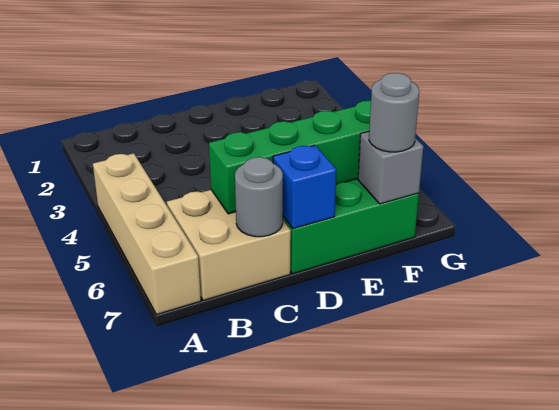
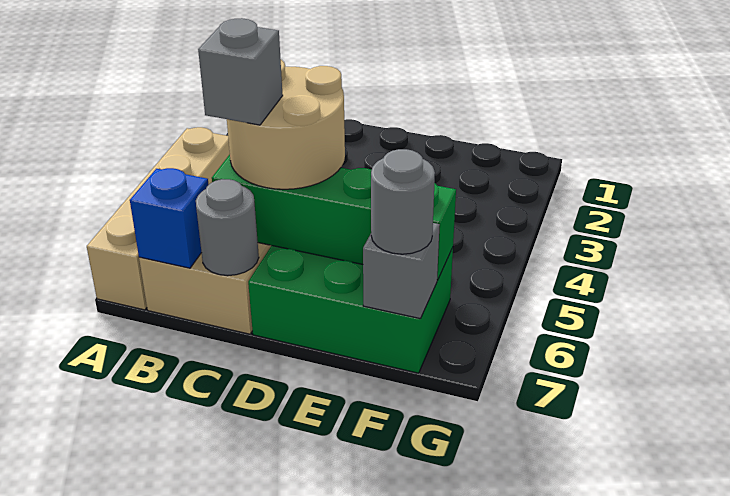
none -> tan round brick C5:D6 level 3
none -> grey brick C6 level 4
blue brick D7 level 2 -> blue brick B7 level 2

